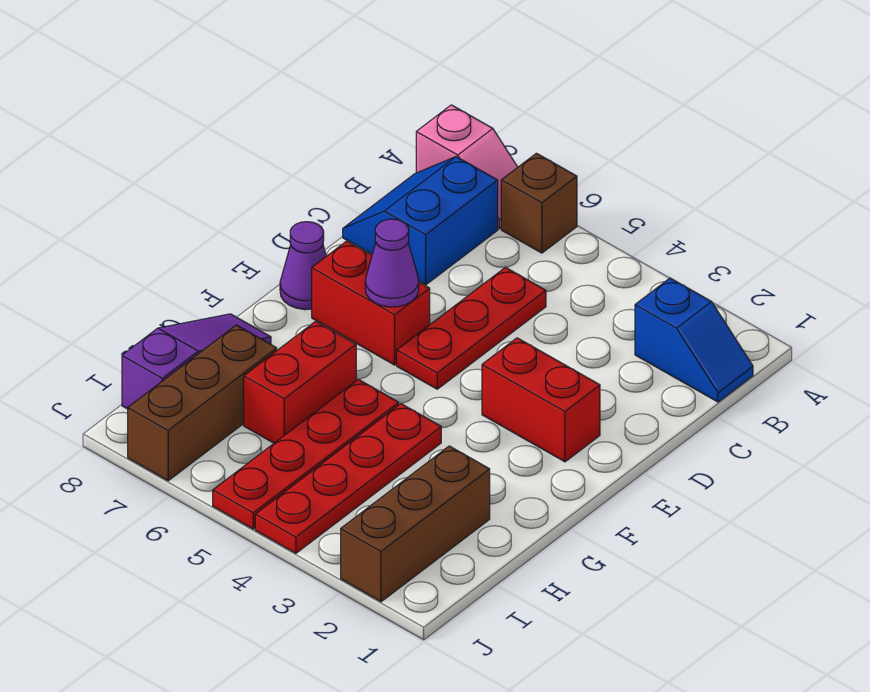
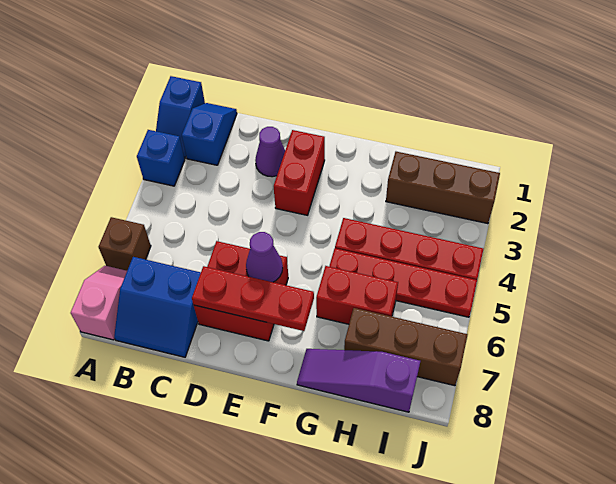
none -> blue slope A1:A2 level 1 top 1
none -> blue brick A3 level 1
red plate C5:E5 level 1 -> red plate D7:F7 level 2
red brick E6:E7 level 1 -> red brick D6:E7 level 1
purple cone E8 level 1 -> purple cone D2 level 1

